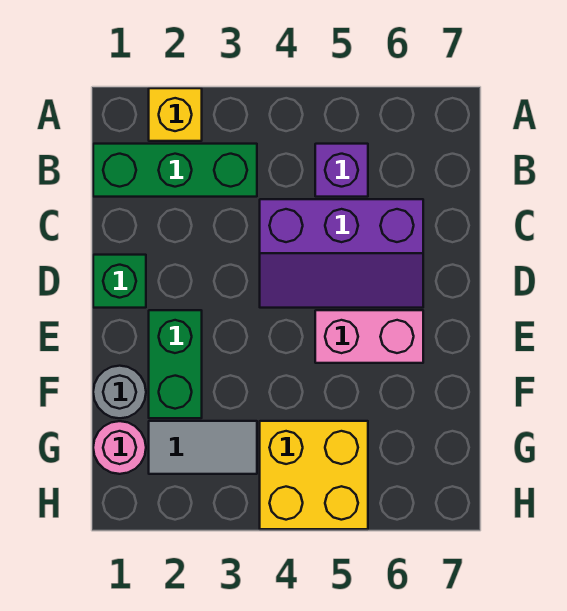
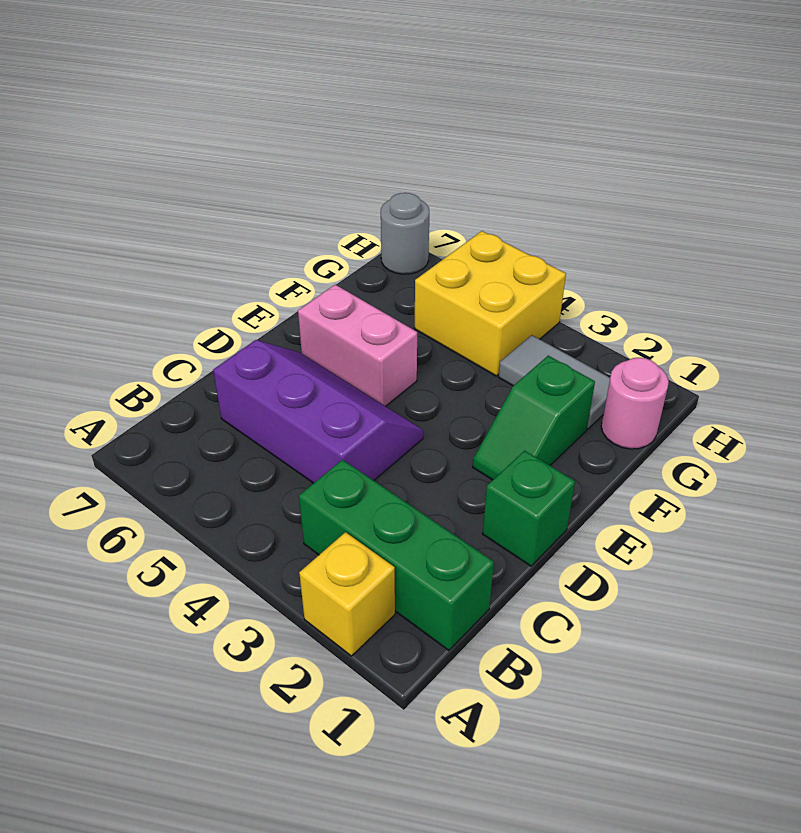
purple brick B5 level 1 -> none
green brick E2:F2 level 1 -> green slope E2:F2 level 1 top F
grey round brick F1 level 1 -> grey round brick H7 level 1

